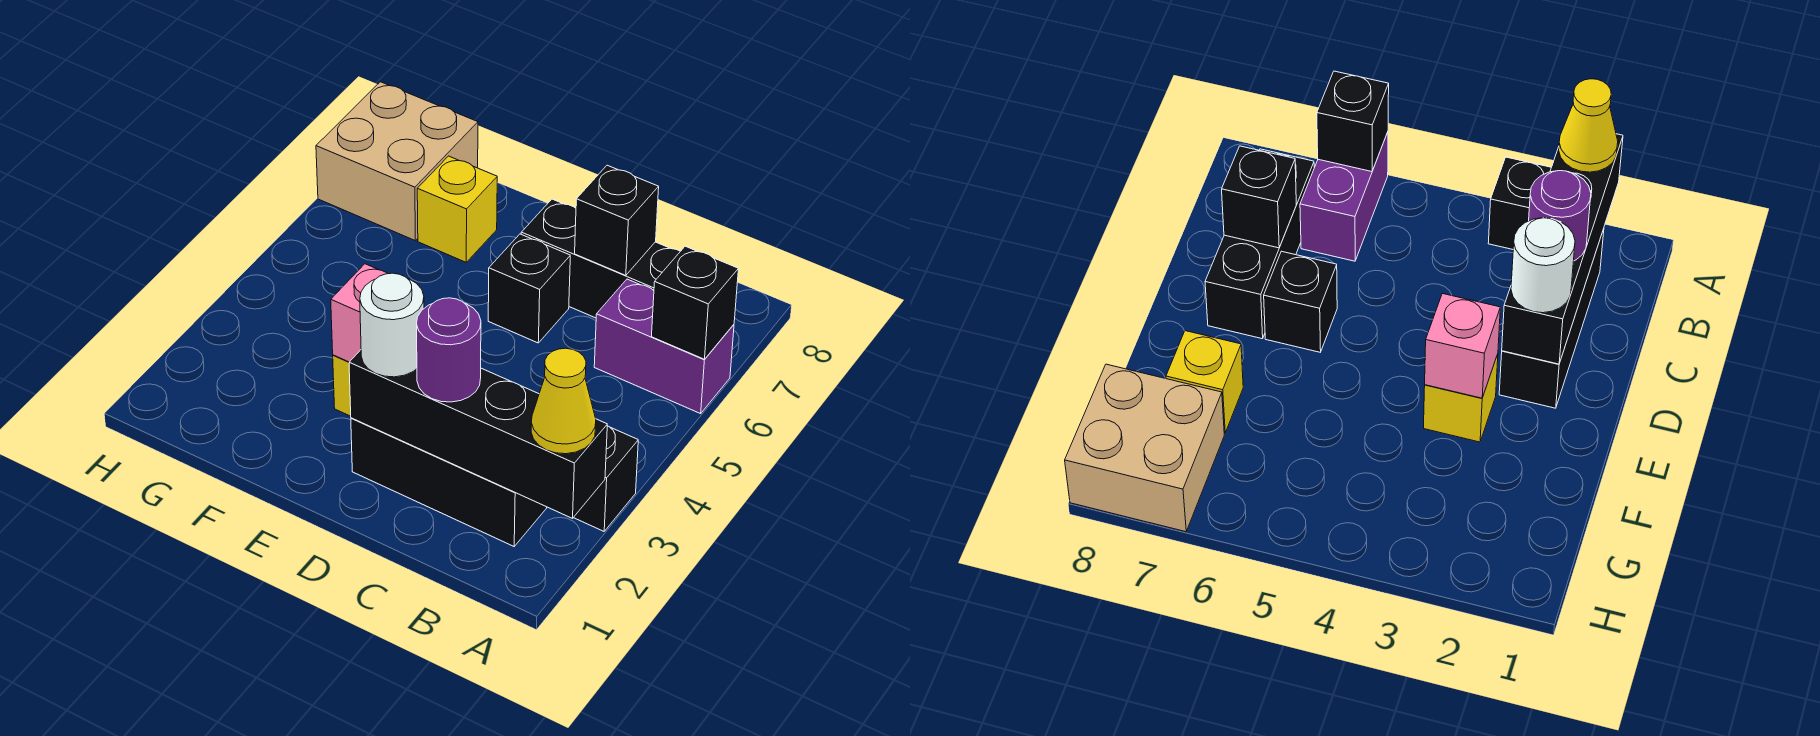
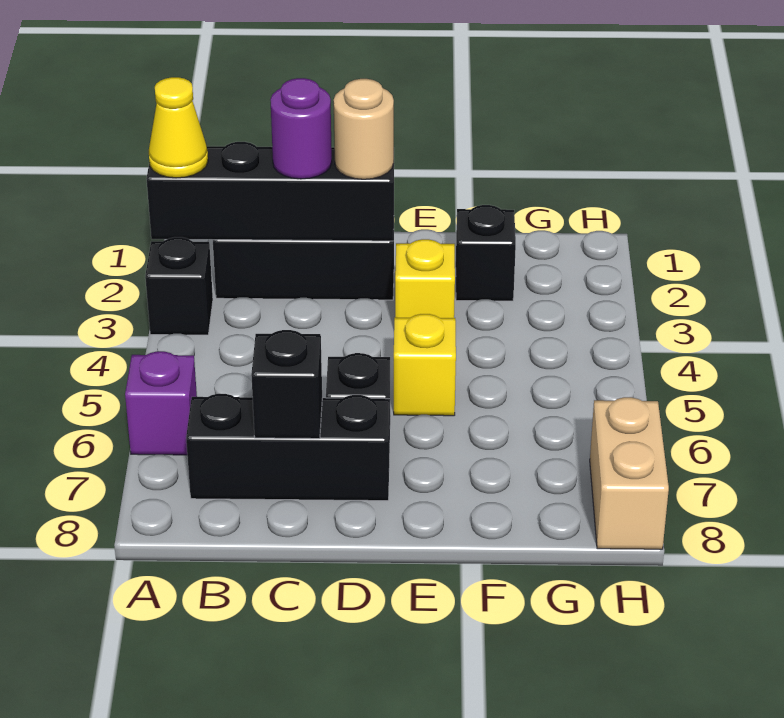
purple brick A6:B6 level 1 -> purple brick A6 level 1
black brick A6 level 2 -> black brick F2 level 1
white round brick D2 level 3 -> tan round brick D2 level 3
pink brick E3 level 2 -> none
yellow brick F7 level 1 -> yellow brick E5 level 1
tan brick G7:H8 level 1 -> tan brick H7:H8 level 1

